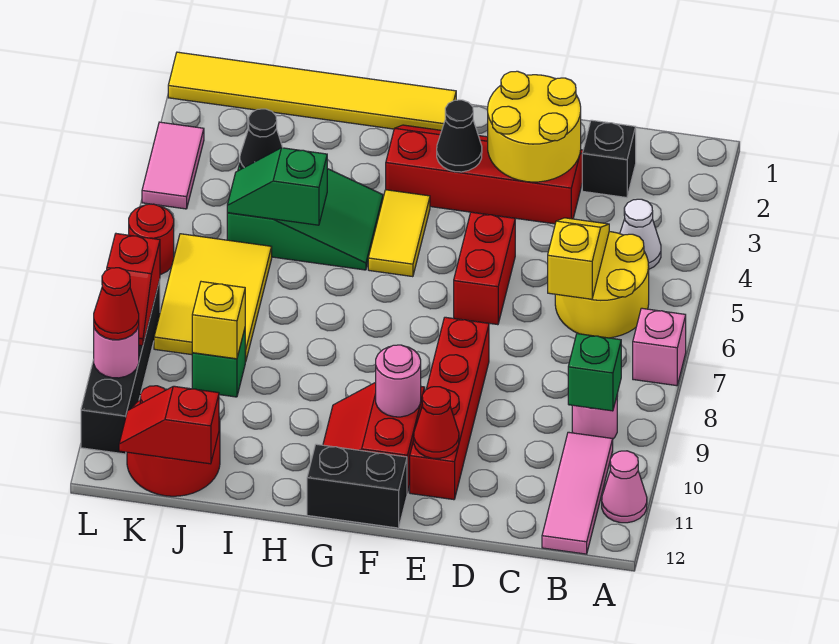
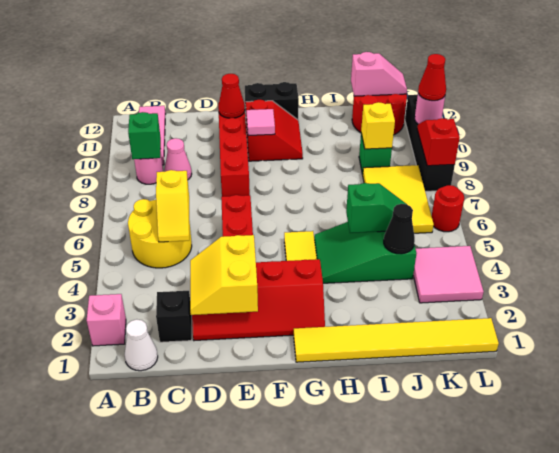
pink brick A7 level 1 -> pink brick A2 level 1
pink cone A11 level 1 -> pink cone C9 level 1
white cone B4 level 1 -> white cone B1 level 1
yellow round brick D2:E3 level 2 -> yellow slope D2:E3 level 2 top E
black cone F3 level 2 -> none
pink round brick F10 level 2 -> pink tile F10 level 2
red slope J12:K12 level 2 top J -> pink slope J12:K12 level 2 top J
pink tile L3:L4 level 1 -> pink tile K3:L4 level 1

